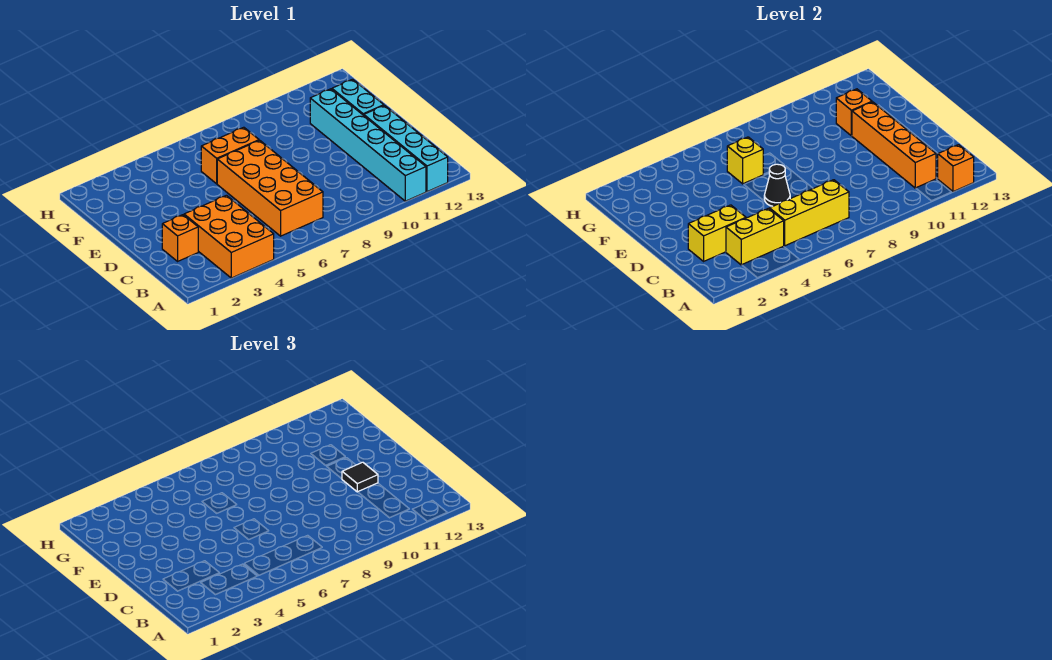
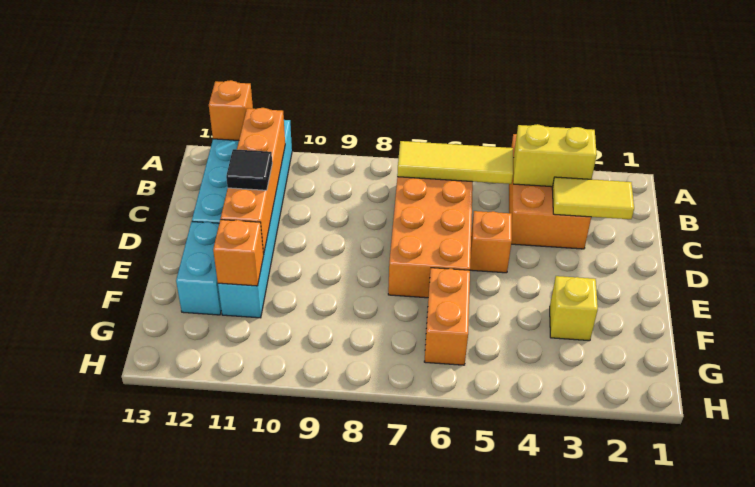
yellow brick B5:B7 level 2 -> yellow tile B5:B7 level 2
orange brick C2 level 1 -> orange brick D5 level 1
yellow brick C2:C3 level 2 -> yellow tile C2:C3 level 2
black cone D6 level 2 -> none
orange brick F6:F7 level 1 -> orange brick F6:G6 level 1
yellow brick F6 level 2 -> yellow brick F3 level 1

